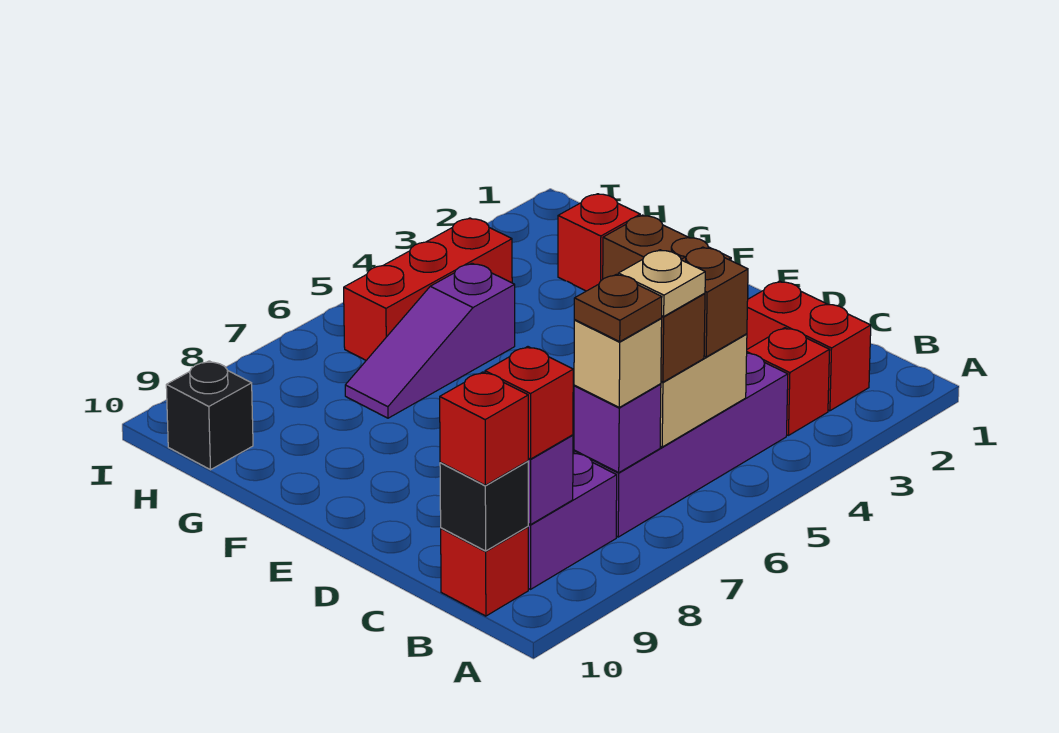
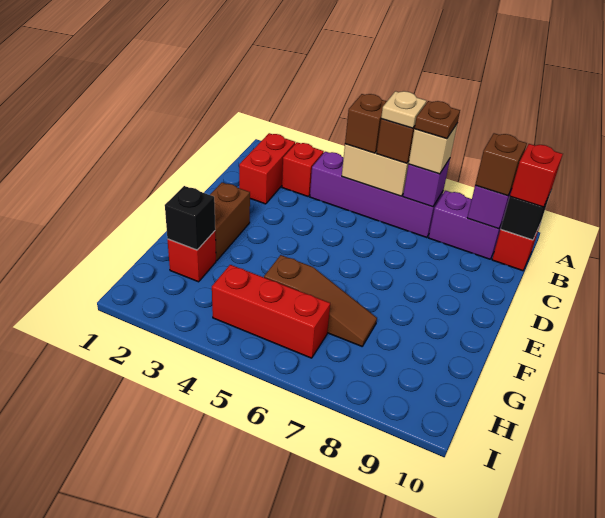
red brick B9 level 3 -> brown brick B9 level 3
purple slope G5:G7 level 1 top 5 -> brown slope G5:G7 level 1 top 5
black brick H10 level 1 -> black brick G2 level 2

